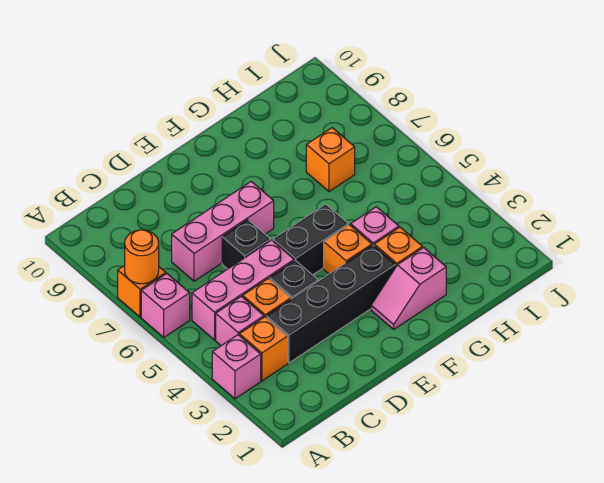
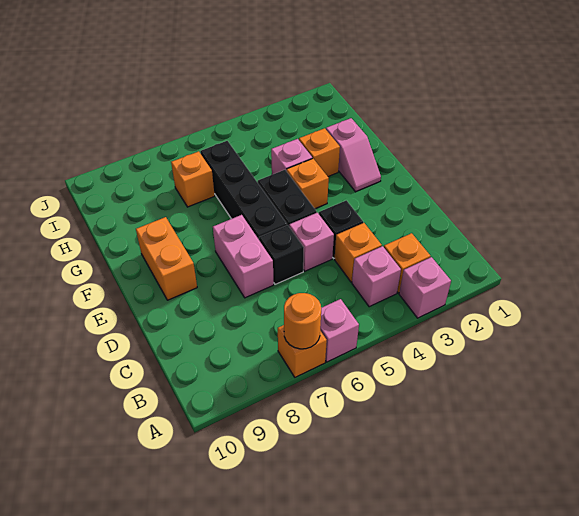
pink brick B5:D5 level 1 -> pink brick D5 level 1
black brick C3:F3 level 1 -> black brick E6:H6 level 1
pink brick C7:E7 level 1 -> pink brick D7:E7 level 1
none -> orange brick E9:F9 level 1

